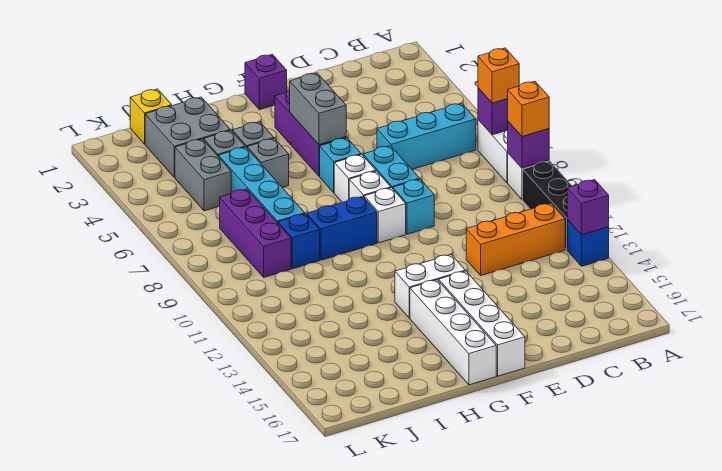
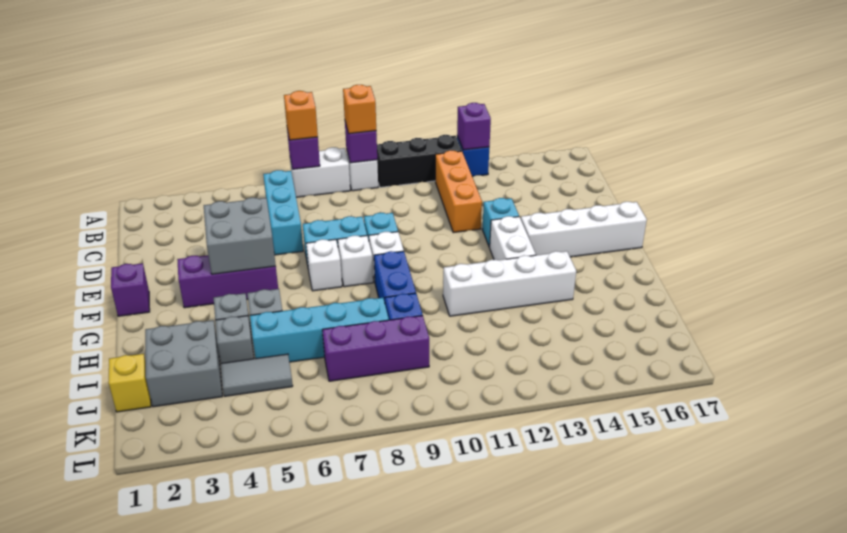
grey brick F4:F5 level 2 -> grey brick E4:F5 level 2
cyan brick F6 level 1 -> cyan brick E13 level 1
white brick G14:G17 level 1 -> white brick H11:H14 level 1
grey brick J4:J5 level 1 -> grey tile J4:J5 level 1

